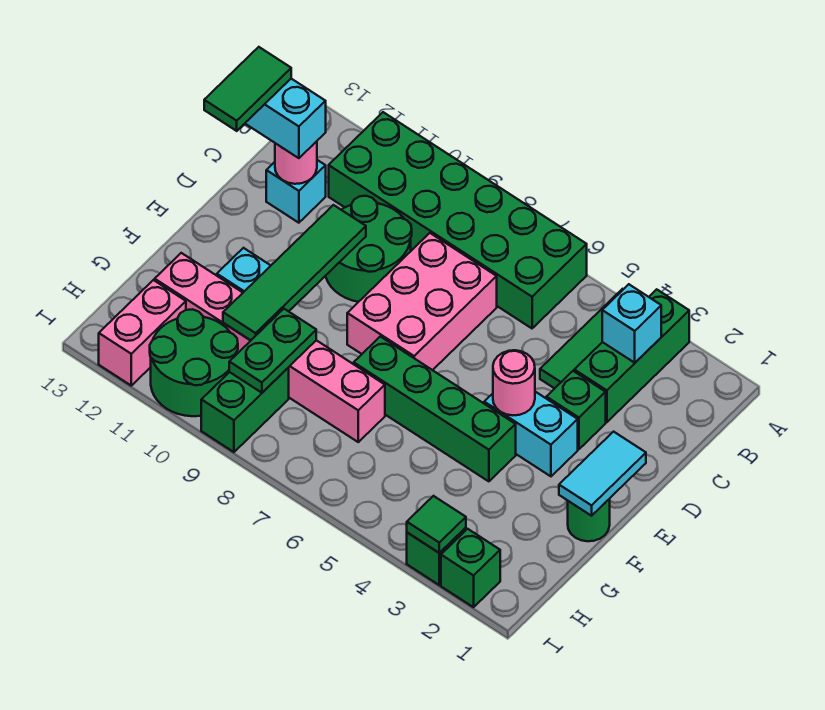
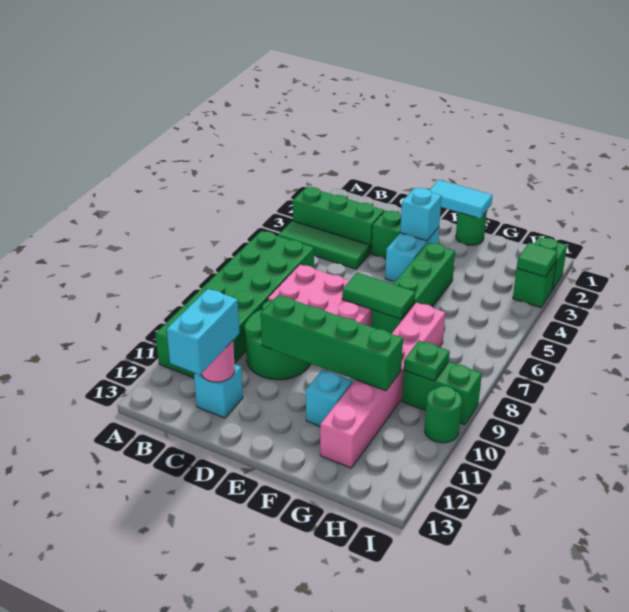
cyan brick B3 level 2 -> cyan brick E3 level 2
green tile C13:D13 level 4 -> green tile E7:F7 level 2
green tile D10:G10 level 2 -> green brick D10:G10 level 2
pink round brick E4 level 2 -> none
green plate G9:H9 level 2 -> green plate H9 level 2
green round brick H10:I11 level 1 -> green round brick I10 level 1
pink brick H12:I12 level 1 -> none

